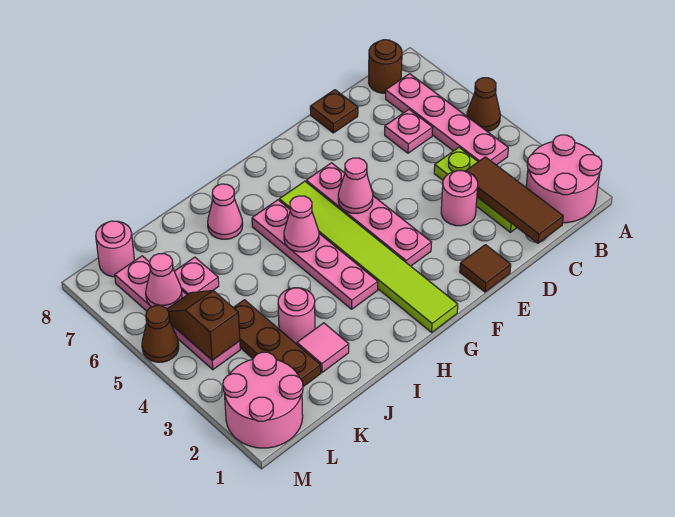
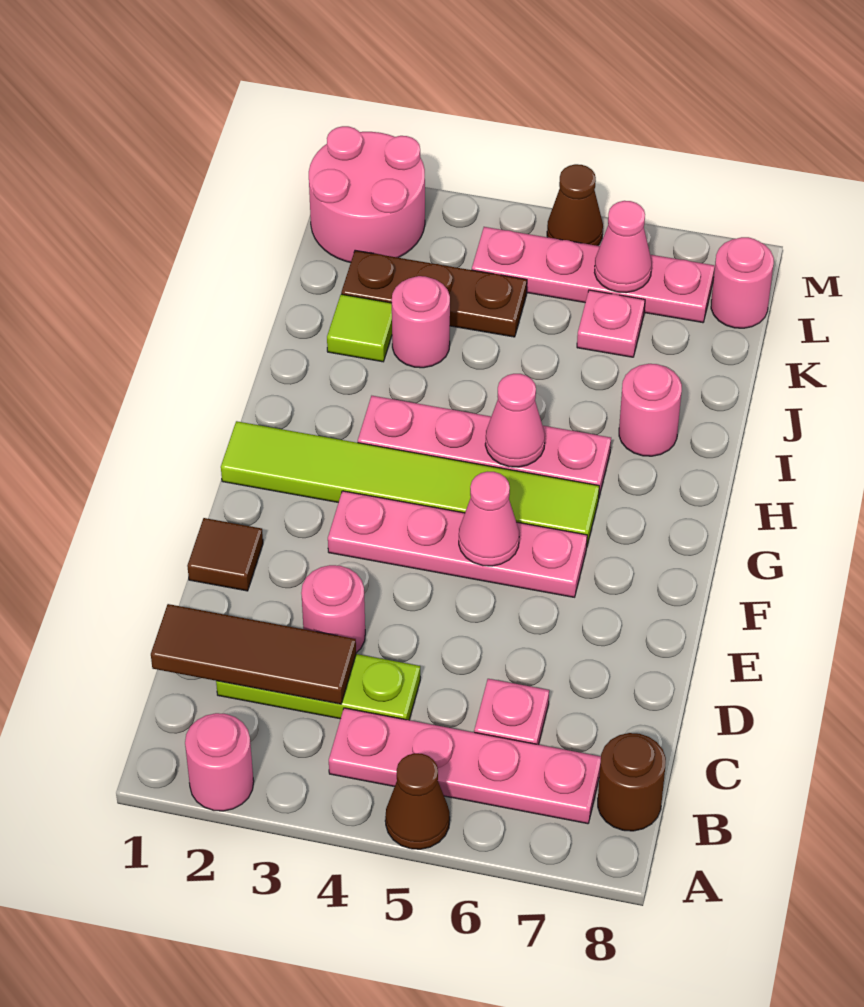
pink round brick A1:B2 level 1 -> pink round brick A2 level 1
brown plate D8 level 1 -> none
pink cone I7 level 1 -> pink round brick I7 level 1
pink tile J2 level 1 -> lime tile J2 level 1
brown slope L4:L5 level 2 top 4 -> none

